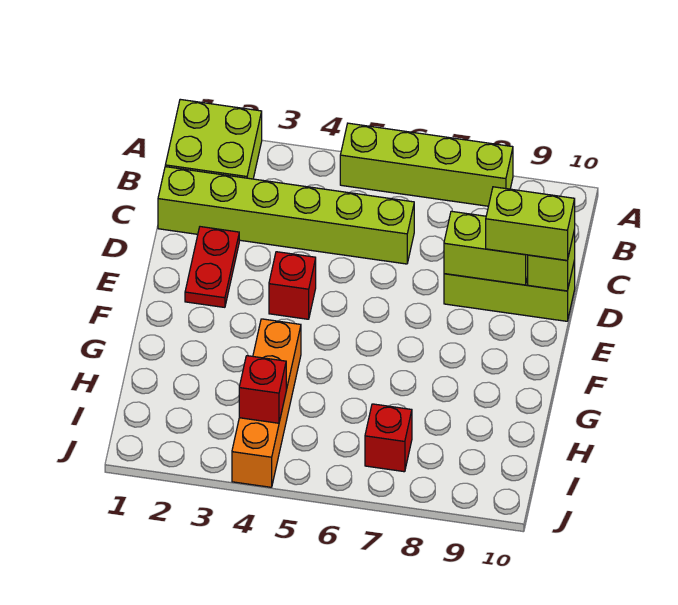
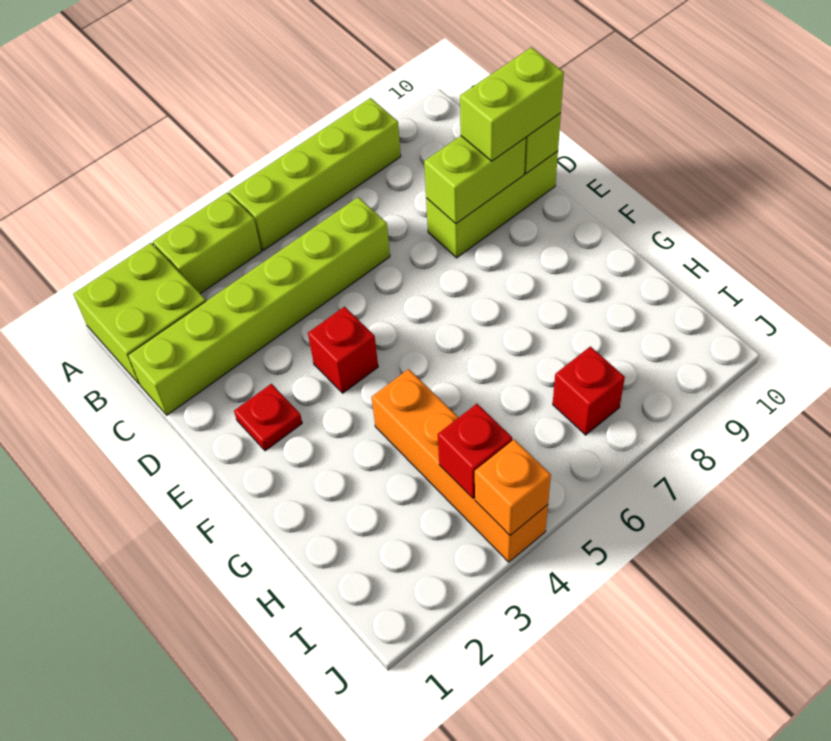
none -> lime brick A3:A4 level 1
red plate D2:E2 level 1 -> red plate E2 level 1
none -> orange brick J4 level 2

